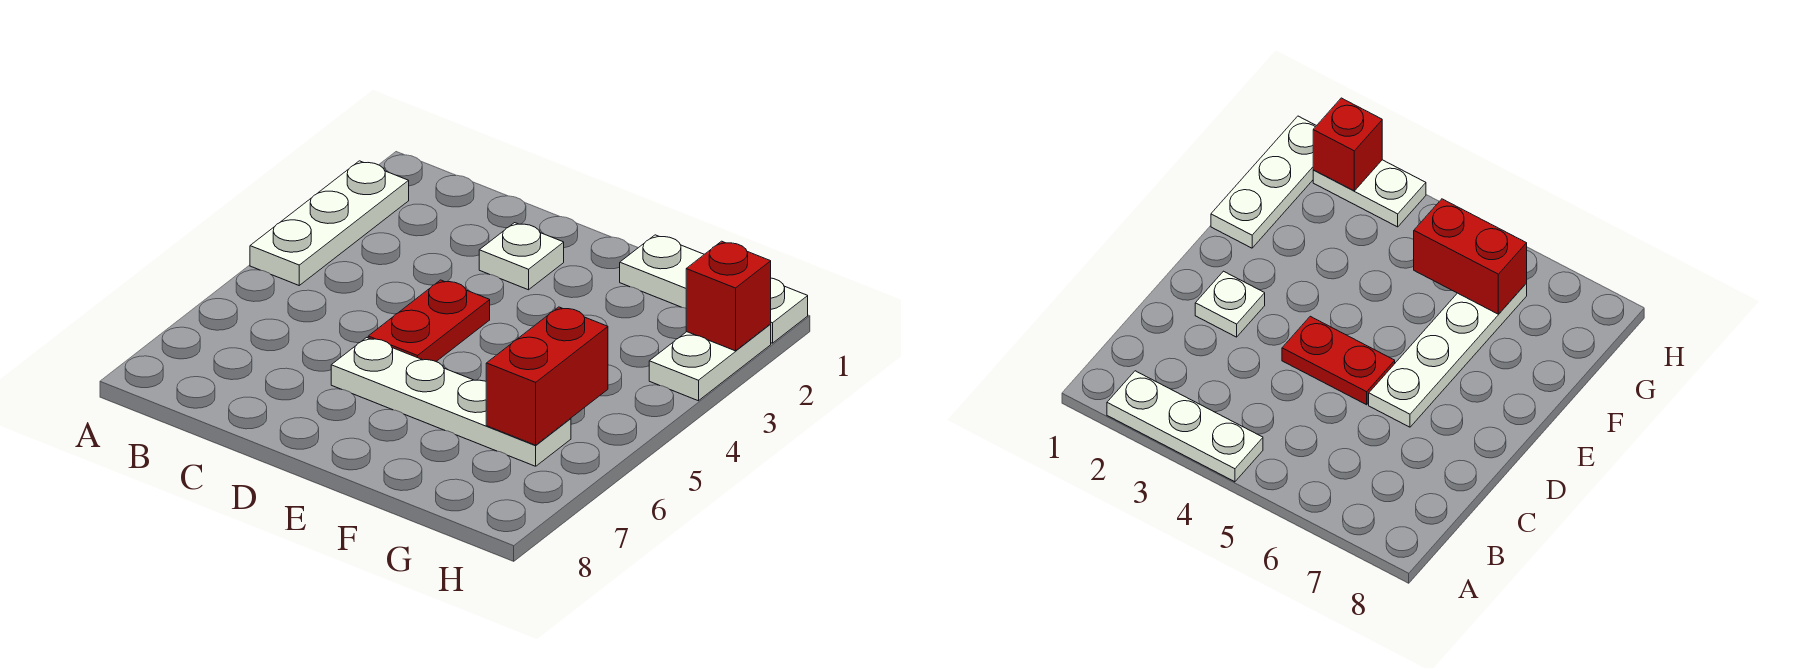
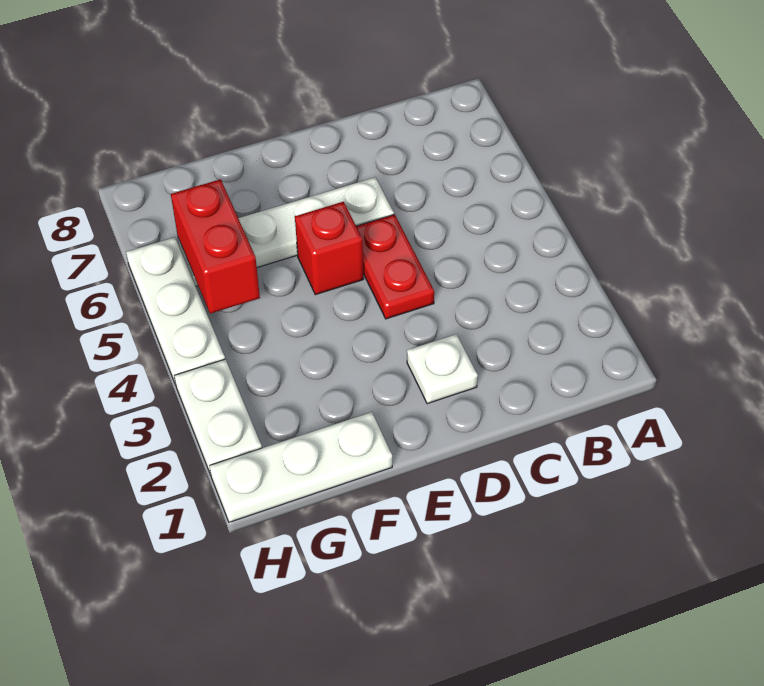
white plate A2:A4 level 1 -> white plate H4:H6 level 1
red brick H2 level 2 -> red brick E5 level 1

